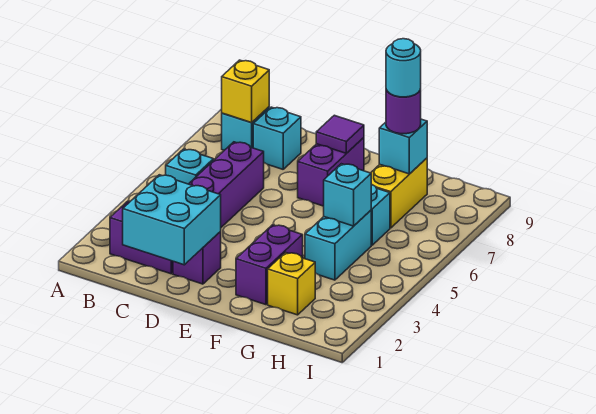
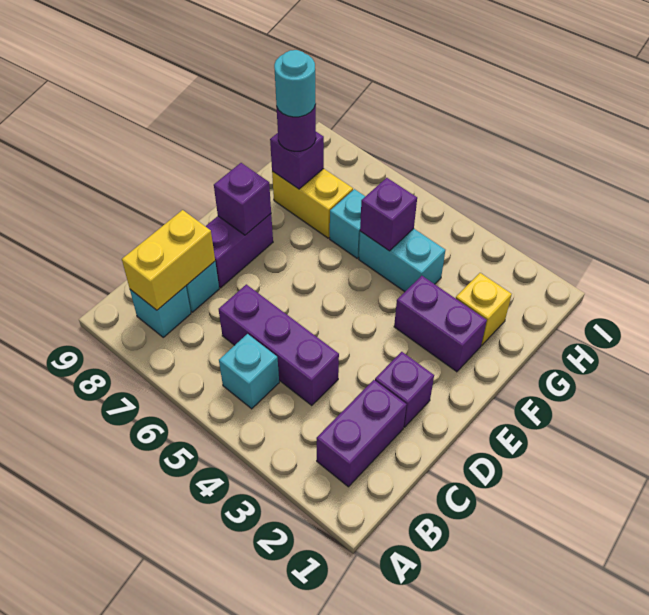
yellow brick B8 level 2 -> yellow brick B8:C8 level 2
cyan brick C1:D2 level 2 -> none
purple brick E7:E8 level 1 -> purple brick D8:E8 level 1
purple tile E8 level 2 -> purple brick E8 level 2
cyan brick G5 level 2 -> purple brick G5 level 2
cyan brick G8 level 2 -> purple brick G8 level 2

